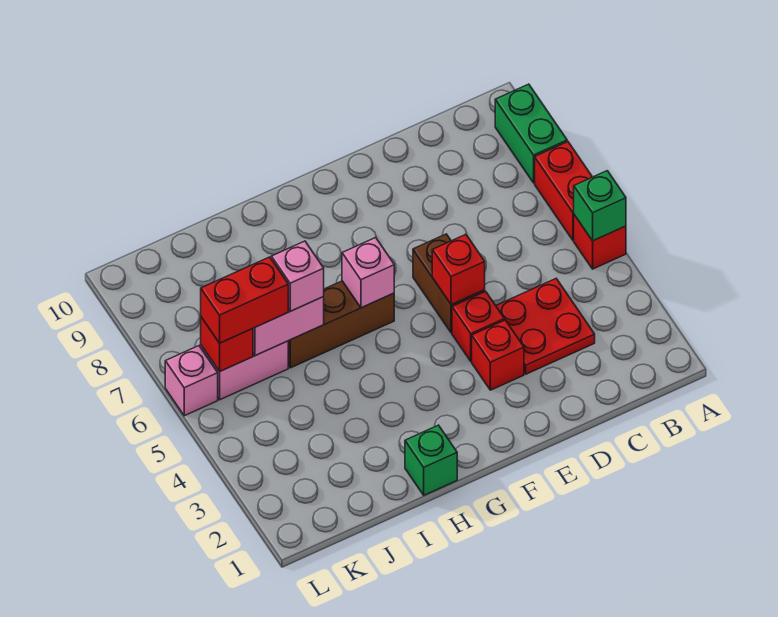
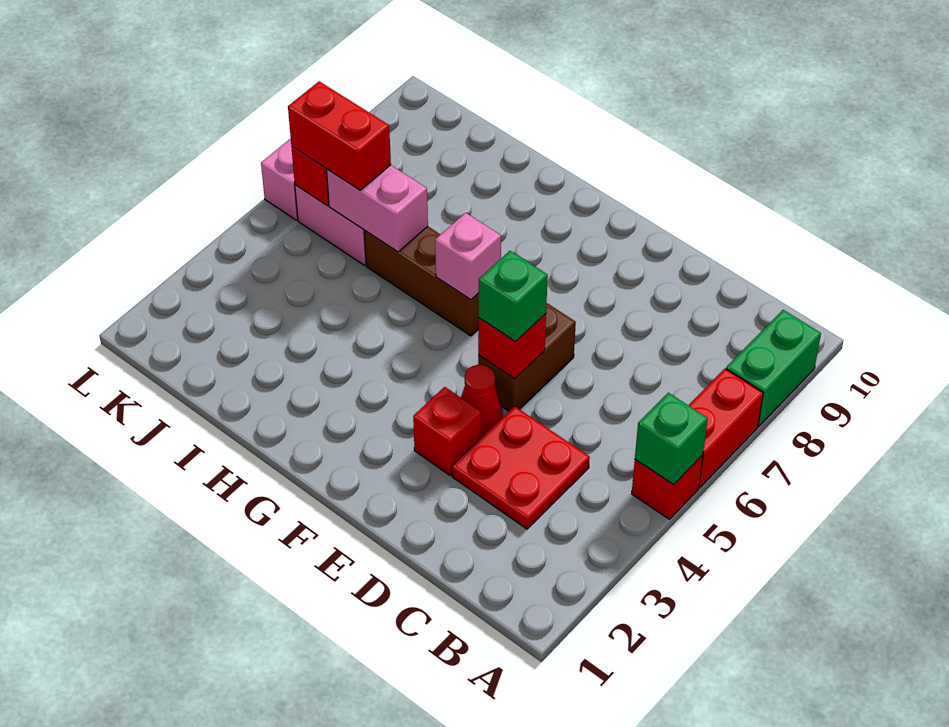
red brick E4 level 1 -> red cone E4 level 1
green brick H1 level 1 -> green brick E5 level 3
pink brick I6 level 3 -> none

